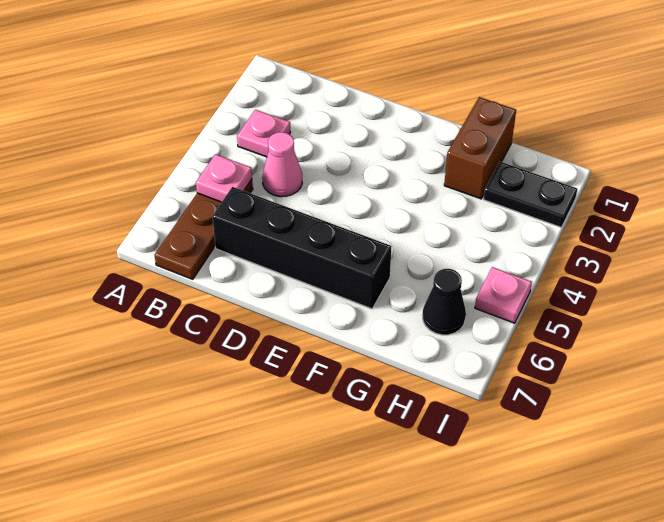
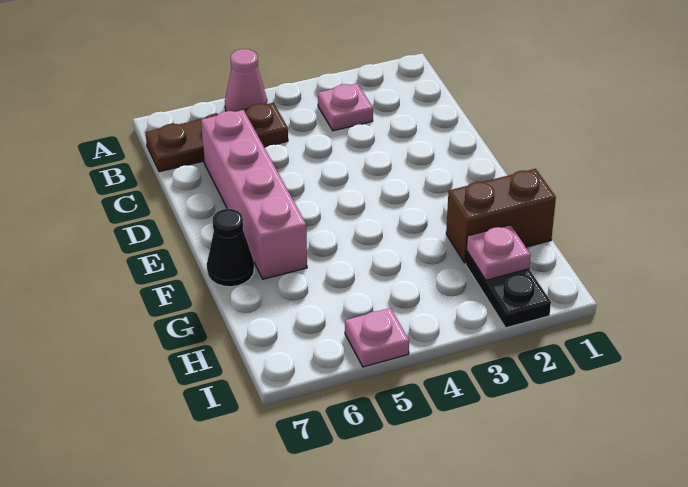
pink plate B5 level 2 -> pink plate H2 level 2
pink cone C4 level 1 -> pink cone A5 level 1
black brick C6:F6 level 1 -> pink brick C6:F6 level 1
black cone H6 level 1 -> black cone F7 level 1

